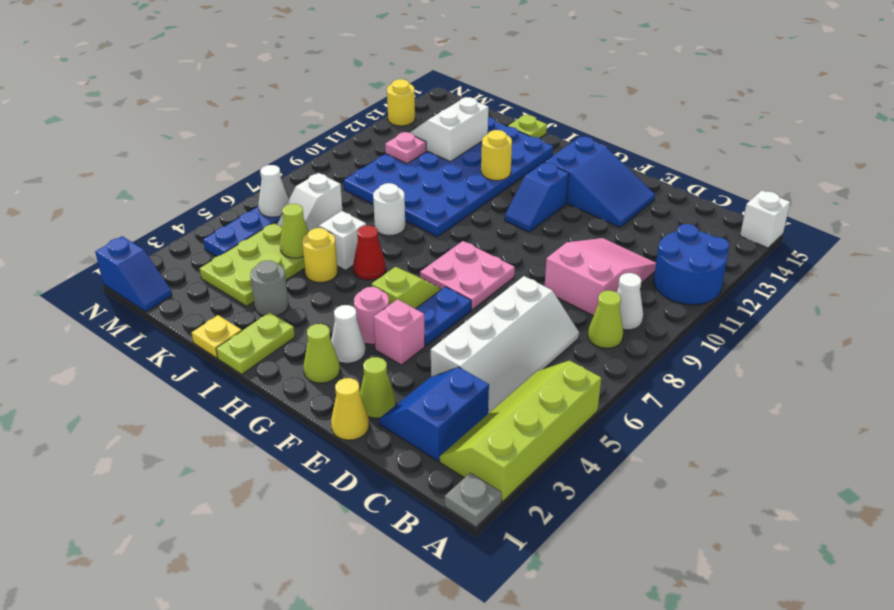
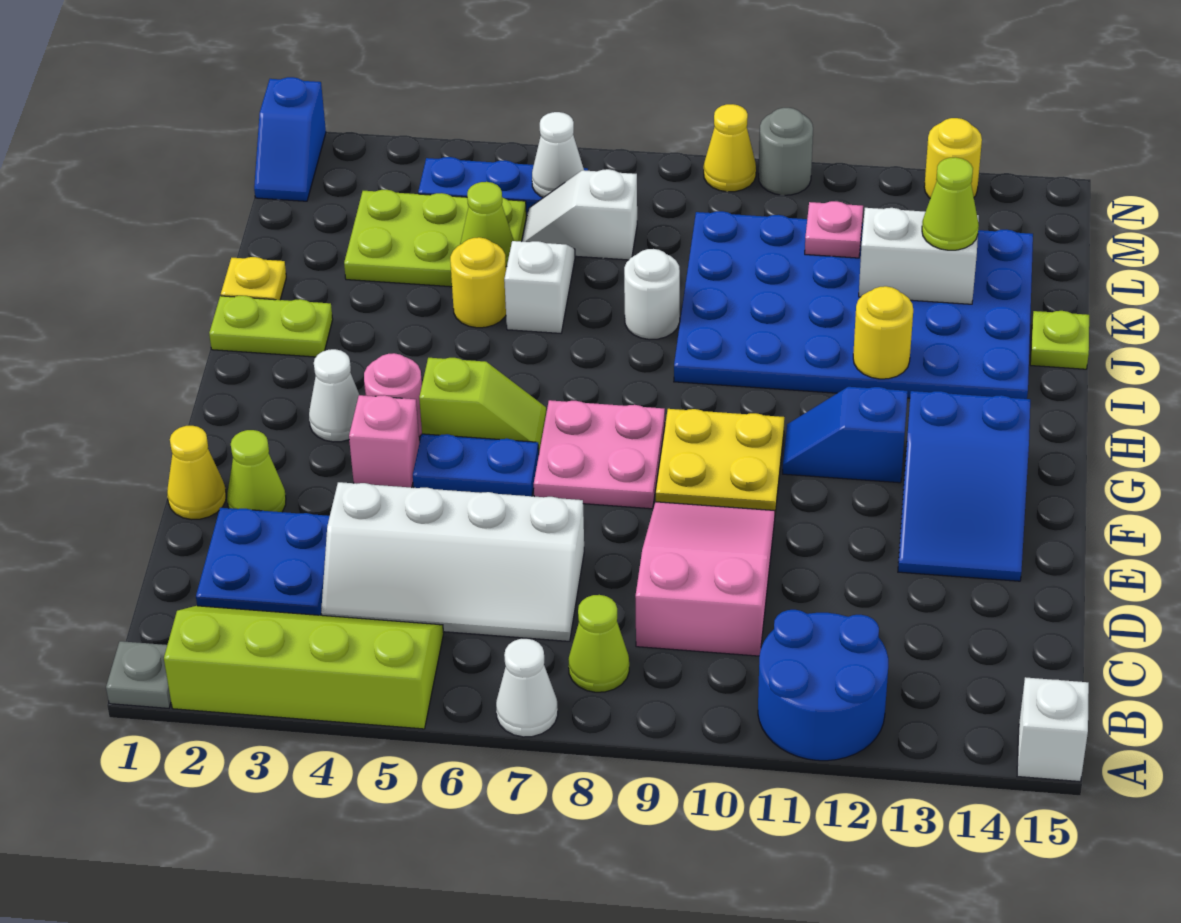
white cone B9 level 1 -> white cone A7 level 1
blue slope C2:D3 level 1 top C -> blue plate C2:D3 level 1
pink slope C9:D11 level 1 top 9 -> pink slope C9:E10 level 1 top C
none -> yellow plate F9:G10 level 1
lime cone G2 level 1 -> lime cone K13 level 3
red cone I6 level 1 -> none
grey round brick J3 level 1 -> grey round brick N10 level 1
none -> yellow cone N9 level 1

